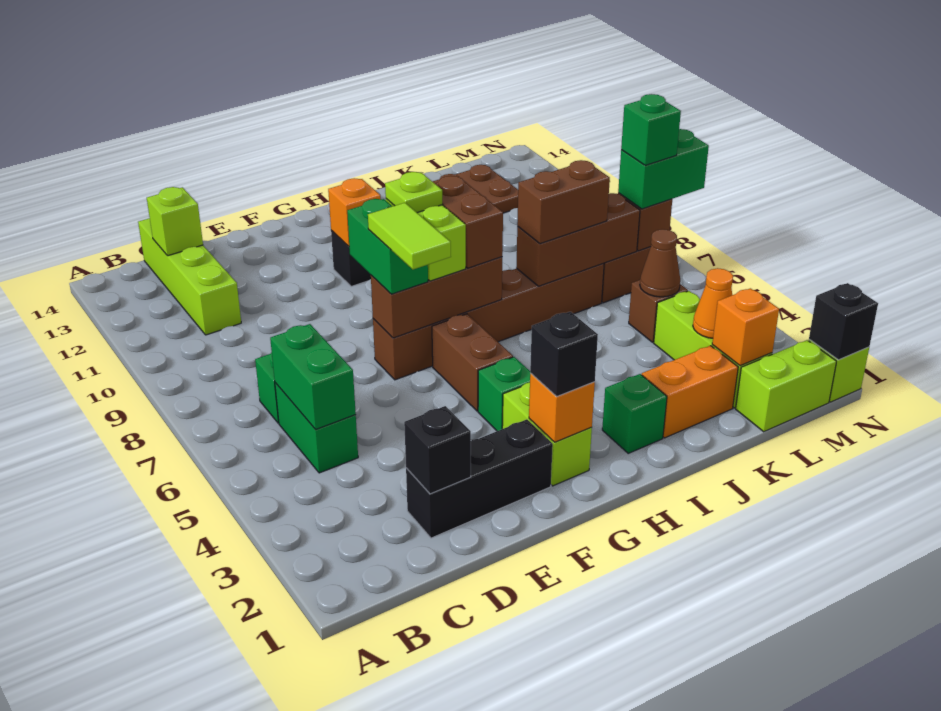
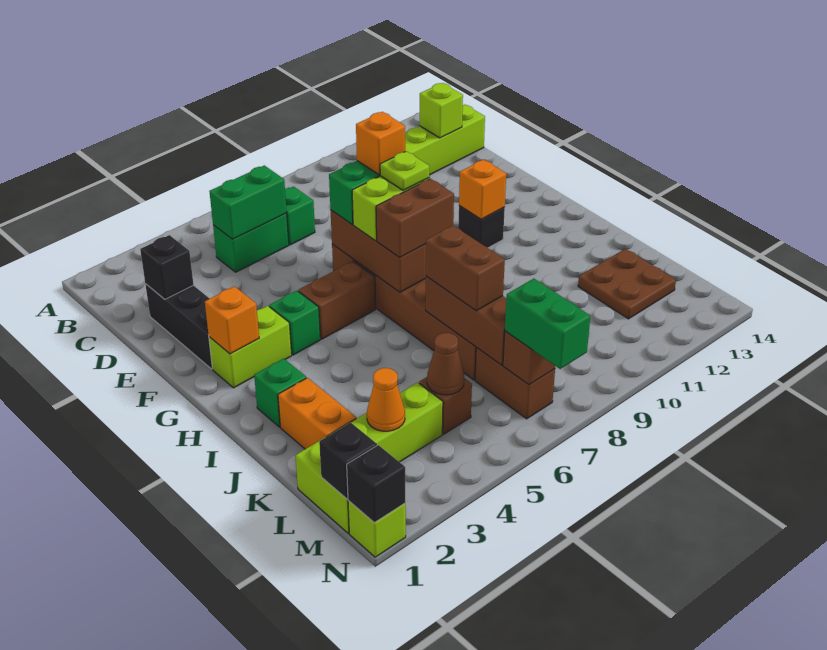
lime tile F6:F7 level 4 -> none
black brick G2 level 3 -> black brick M1 level 2
orange brick L2 level 2 -> orange brick F8 level 4
green brick M7 level 4 -> none

